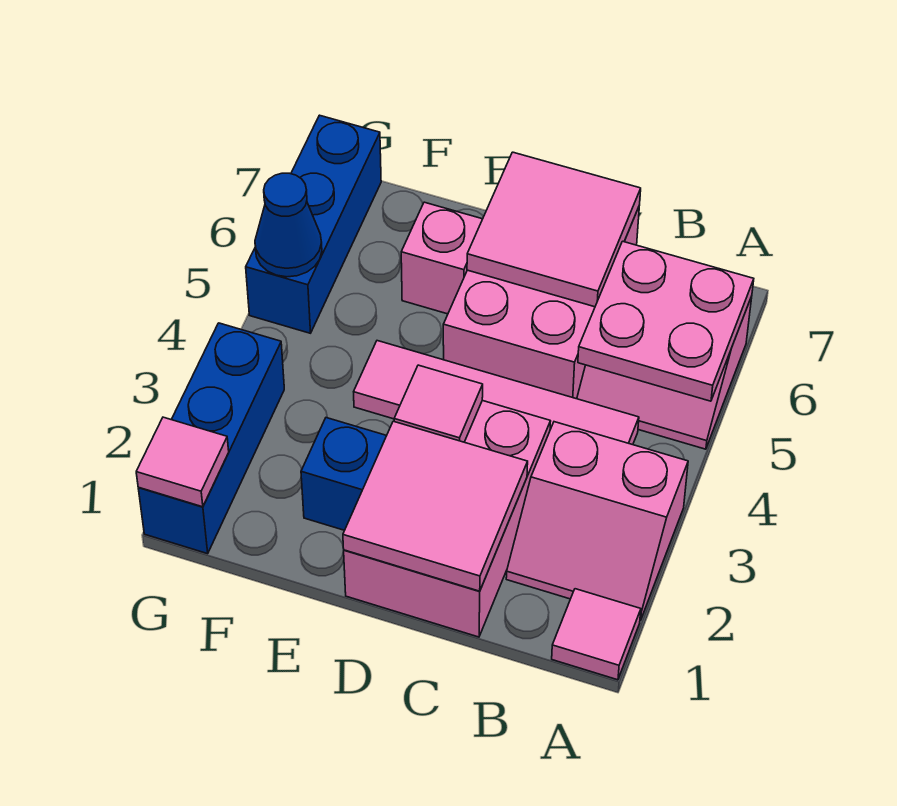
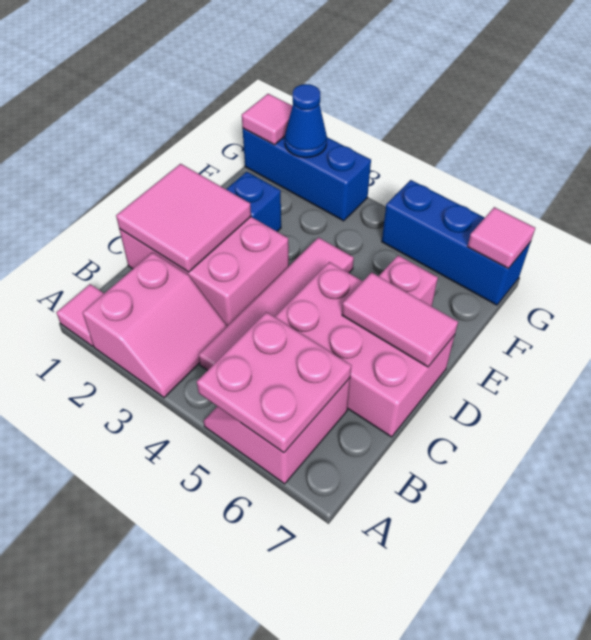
pink slope A2:B3 level 1 top 3 -> pink slope A2:B3 level 1 top 2
pink tile C6:D7 level 2 -> pink tile D6:D7 level 2
pink tile D3 level 2 -> pink tile G7 level 2
blue cone G5 level 2 -> blue cone G2 level 2

